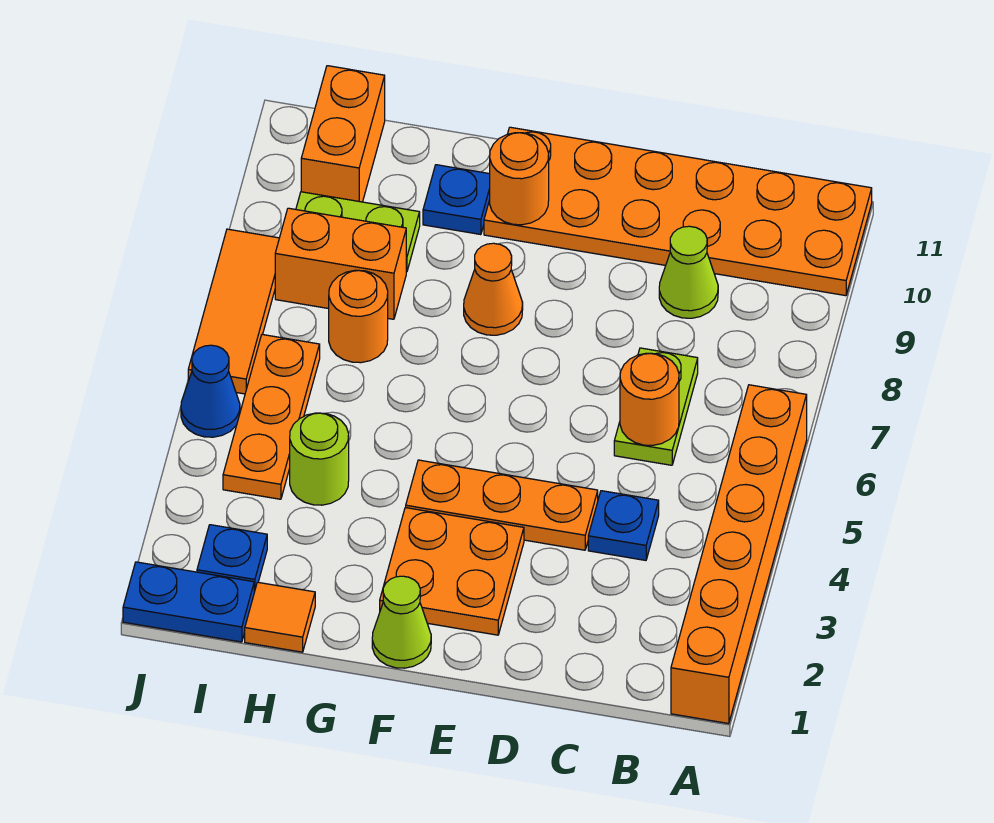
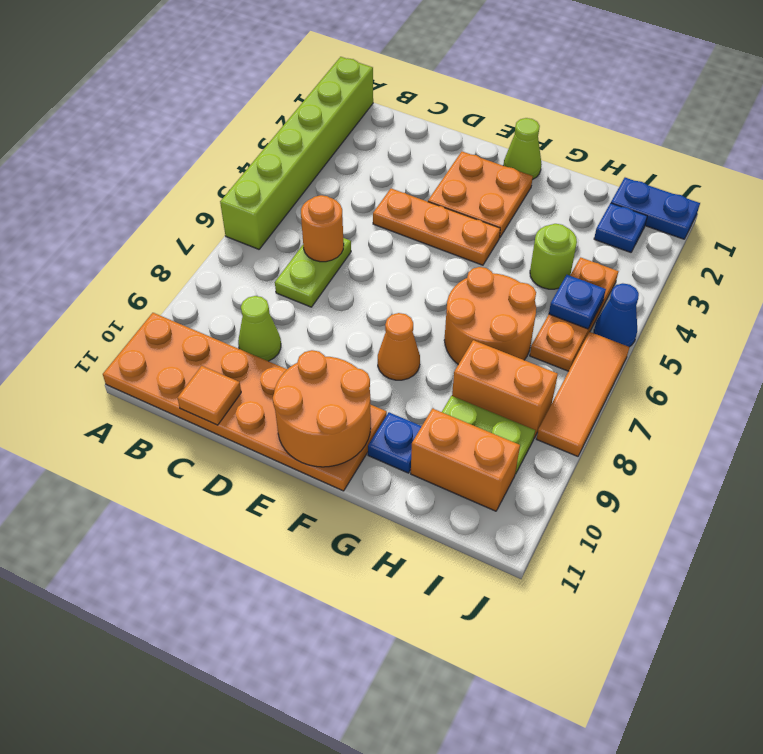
orange brick A1:A6 level 1 -> lime brick A1:A6 level 1
blue plate C4 level 1 -> blue plate I5 level 2
orange round brick F10 level 2 -> orange round brick E10:F11 level 2
orange tile H1 level 1 -> orange tile C11 level 2
orange round brick H7 level 1 -> orange round brick G6:H7 level 1
orange brick I10:I11 level 1 -> orange brick H10:I10 level 1

